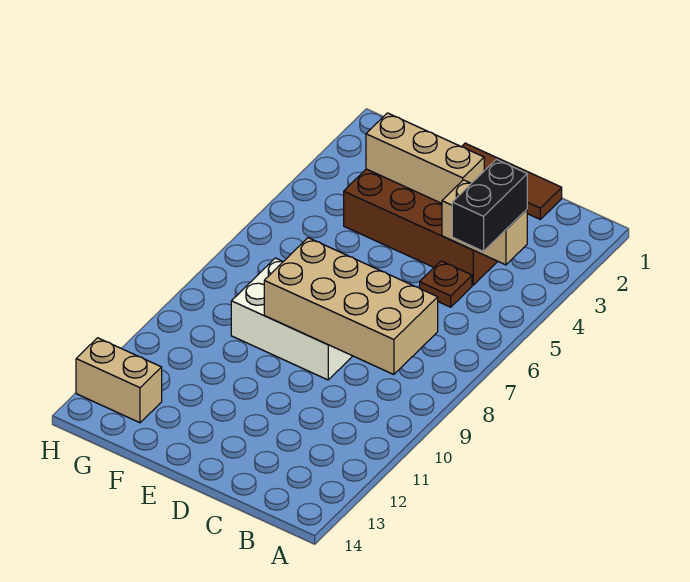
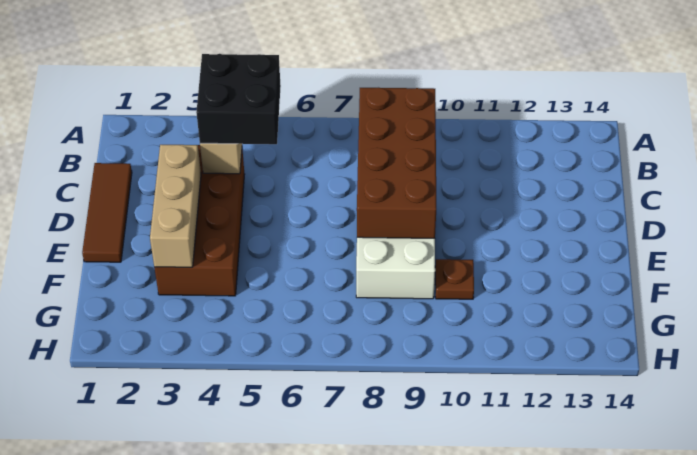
black brick B4:B5 level 3 -> black brick B4:C5 level 3
tan brick B8:E9 level 2 -> brown brick B8:E9 level 2
brown plate C5 level 1 -> brown plate F10 level 1
tan brick G13:H13 level 1 -> none

